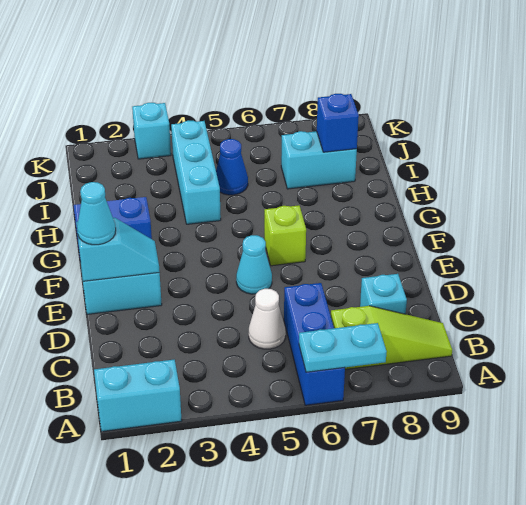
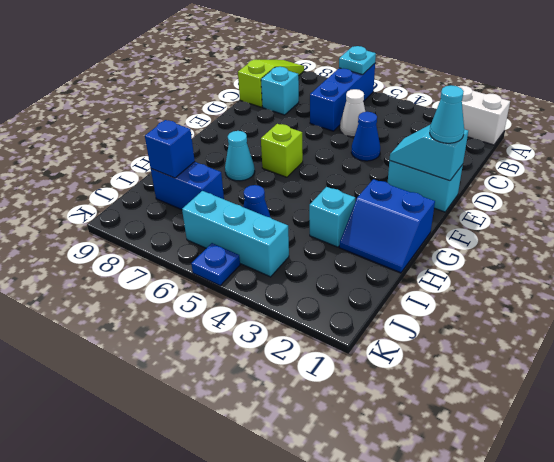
cyan brick A1:A2 level 1 -> white brick A1:A2 level 1
cyan plate A6:A7 level 2 -> cyan plate A6 level 2
lime slope B7:B9 level 1 top 7 -> lime slope A9:C9 level 1 top C
none -> blue cone D4 level 1
cyan cone E5 level 1 -> cyan cone G7 level 1
cyan brick H4:J4 level 1 -> cyan brick J4:J6 level 1
cyan brick I7:I8 level 1 -> blue brick I7:I8 level 1
cyan brick K3 level 1 -> cyan brick H3 level 1
none -> blue plate K5 level 1

